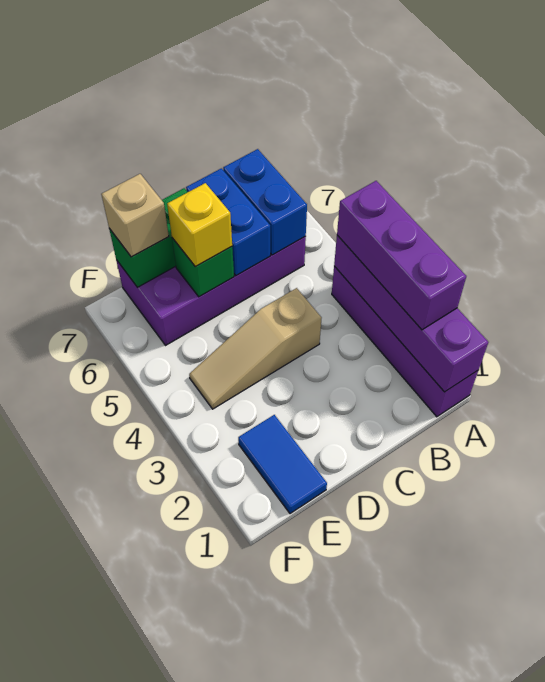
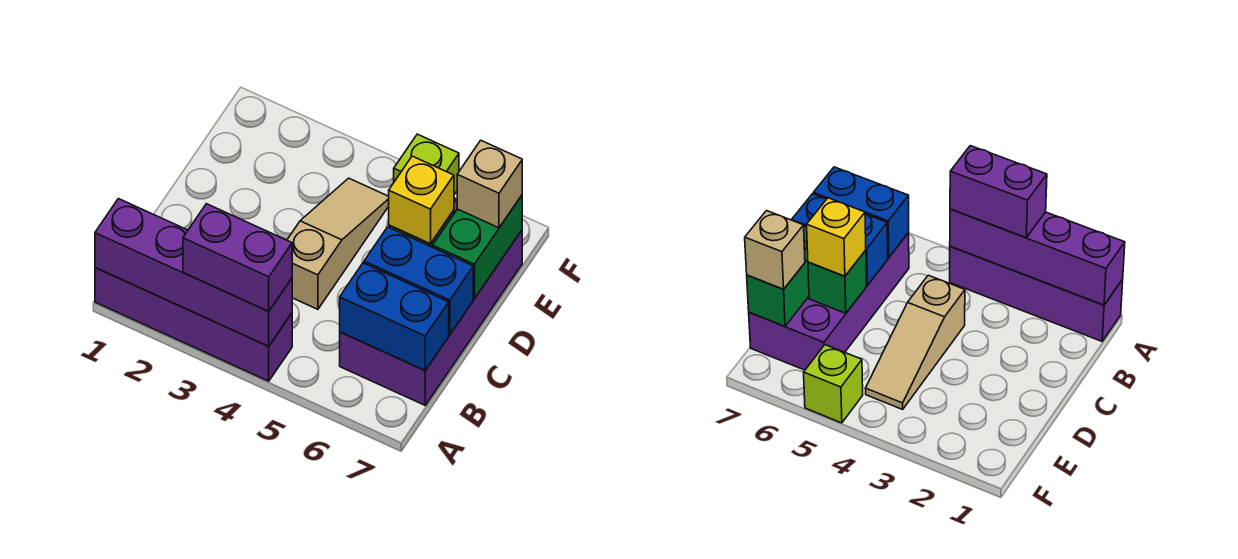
purple brick A2:A4 level 3 -> purple brick A3:A4 level 3
blue tile E1:E2 level 1 -> none
none -> lime brick F5 level 1

